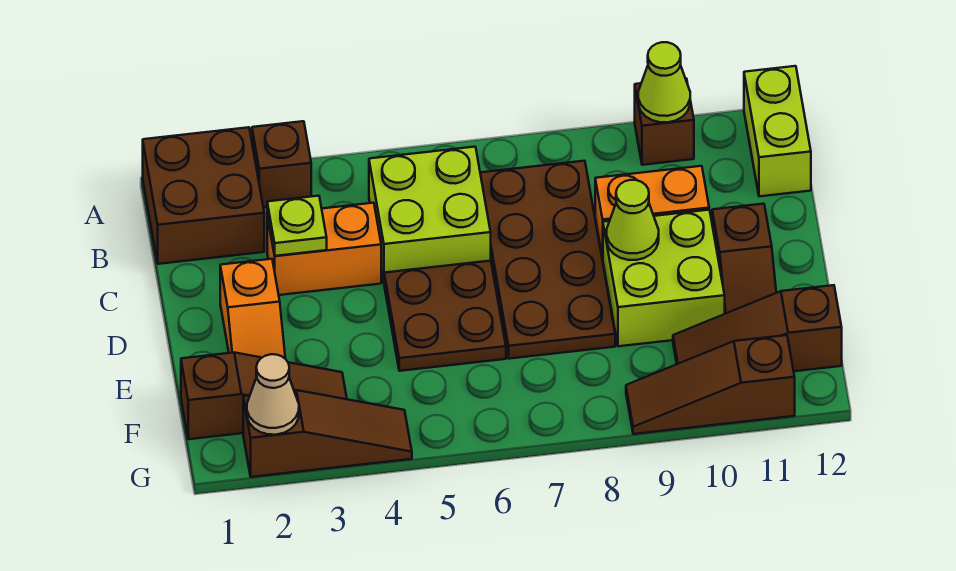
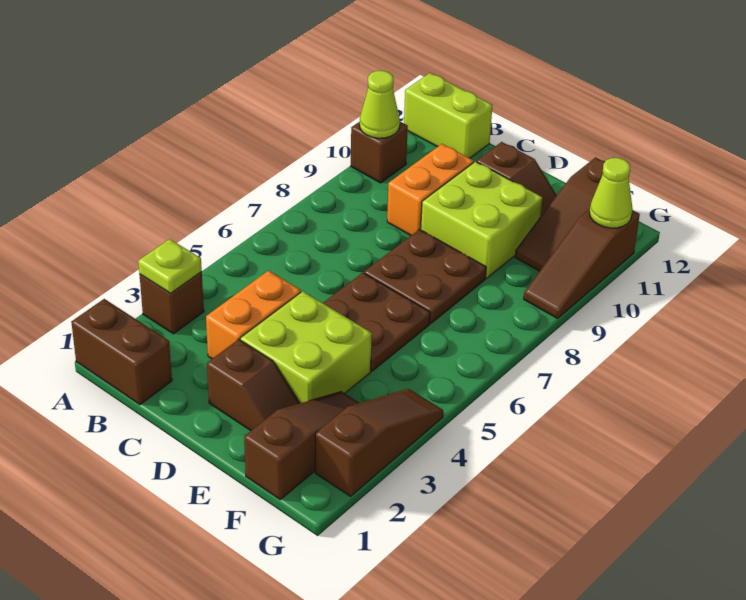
brown brick A1:B2 level 1 -> brown brick A1:B1 level 1
lime brick B5:C6 level 1 -> lime brick D3:E4 level 1
brown plate B7:E8 level 1 -> brown plate D7:E8 level 1
lime plate C3 level 2 -> lime plate A3 level 2
orange slope D2:E2 level 1 top D -> brown slope D2:E2 level 1 top D
lime cone D9 level 2 -> lime cone G11 level 2
tan cone G2 level 2 -> none

